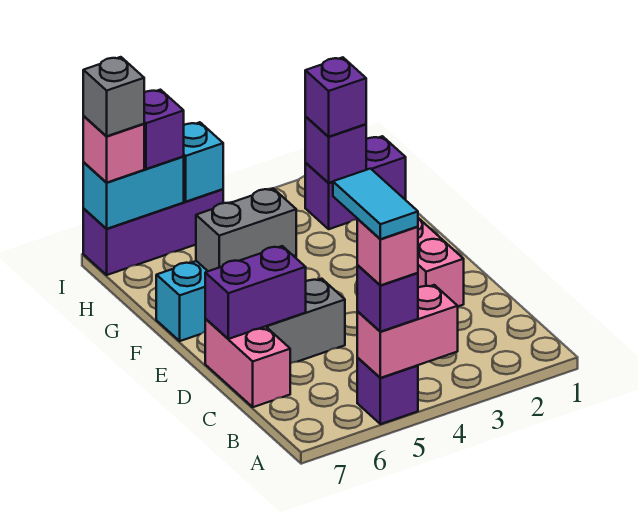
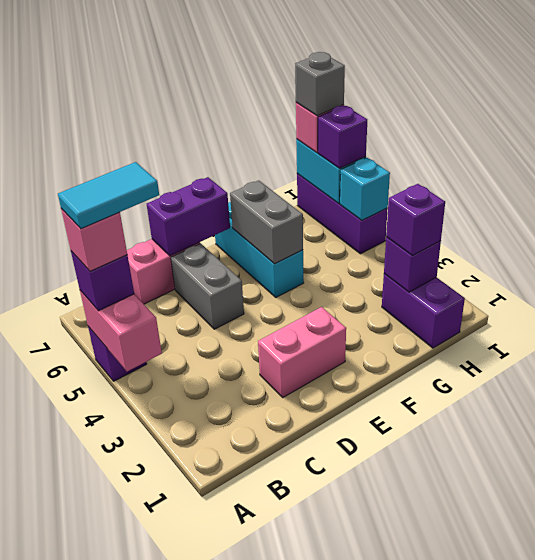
purple brick D6:D7 level 2 -> purple brick D7:E7 level 2

